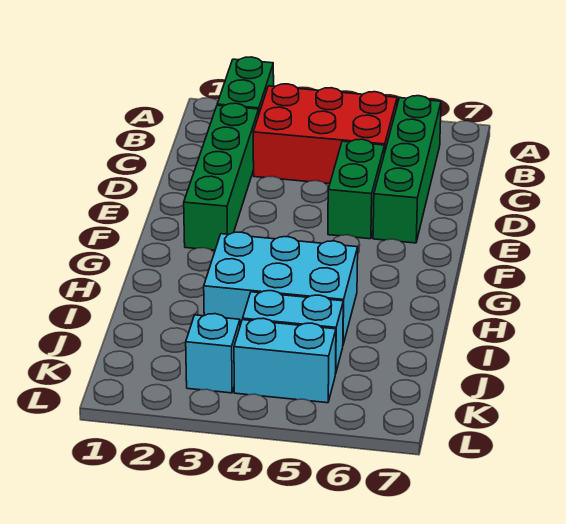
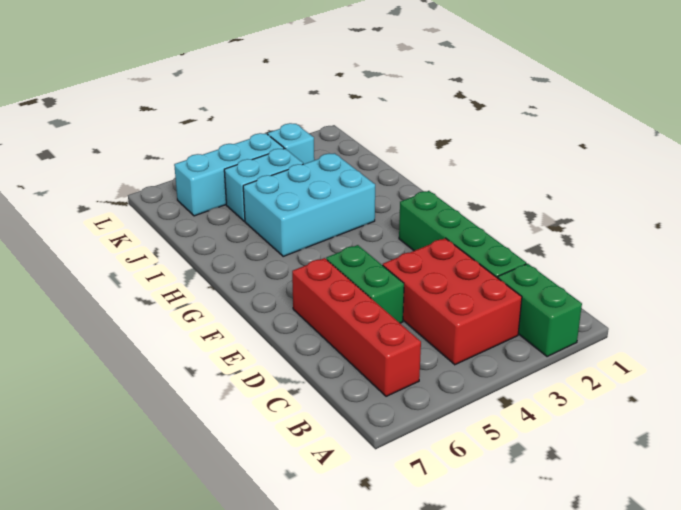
red brick B3:C5 level 1 -> red brick B3:D4 level 1
green brick B6:E6 level 1 -> red brick B6:E6 level 1
cyan brick K4:K5 level 1 -> cyan brick K4:K6 level 1

